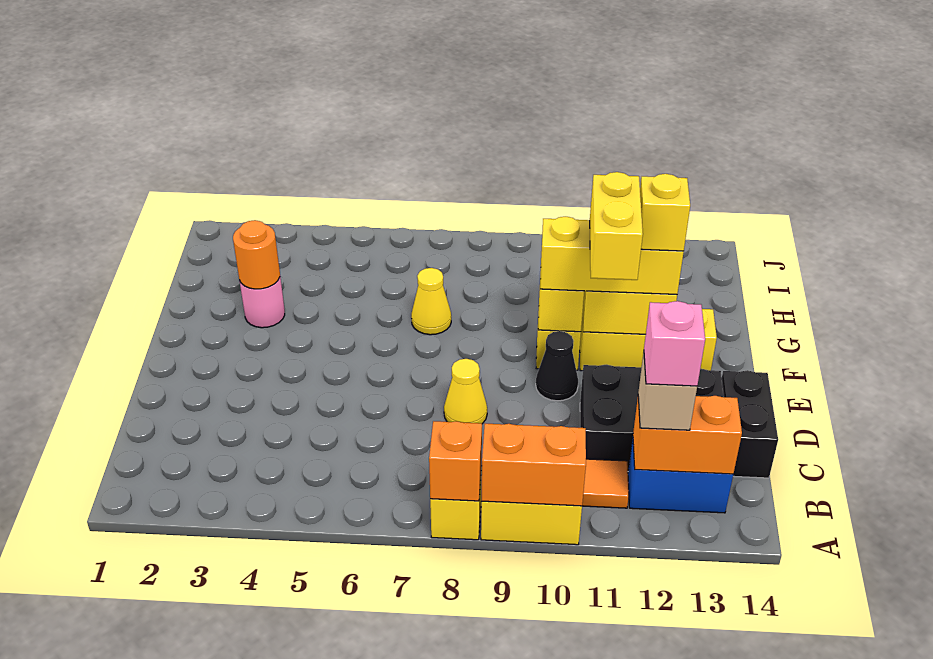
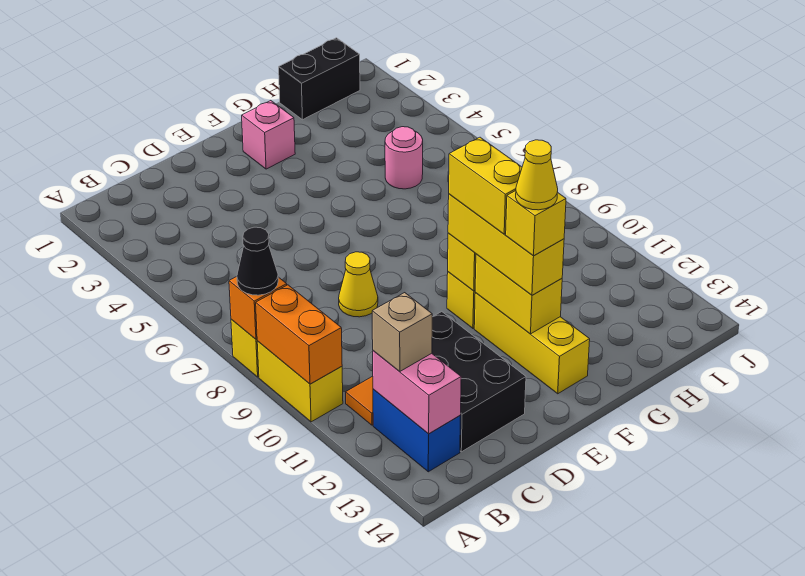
orange brick B12:B13 level 2 -> pink brick B12:B13 level 2
pink brick B12 level 4 -> pink brick F2 level 1
black brick C14:D14 level 1 -> black brick H1:I1 level 1
black cone E10 level 1 -> black cone A8 level 3
yellow brick E11:F11 level 4 -> yellow brick F10:F11 level 4
pink round brick G3 level 1 -> pink round brick H5 level 1
orange round brick G3 level 2 -> none
yellow cone G7 level 1 -> yellow cone F12 level 5

